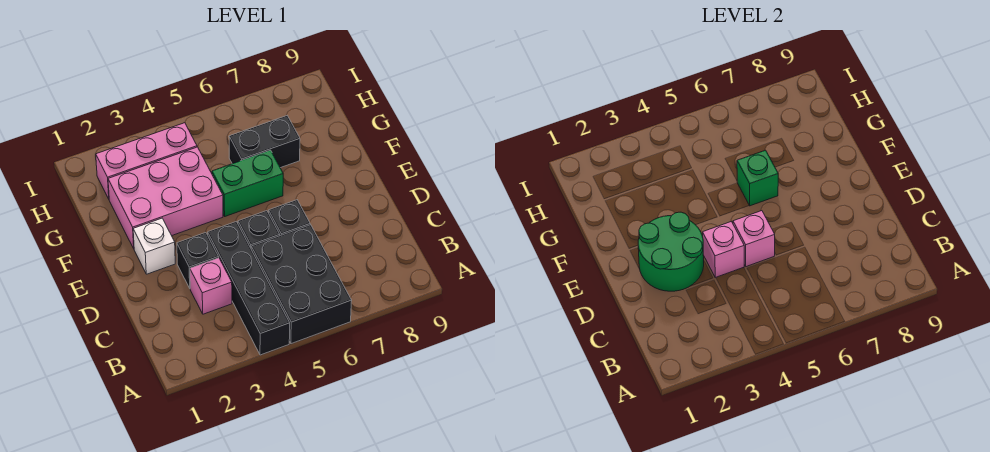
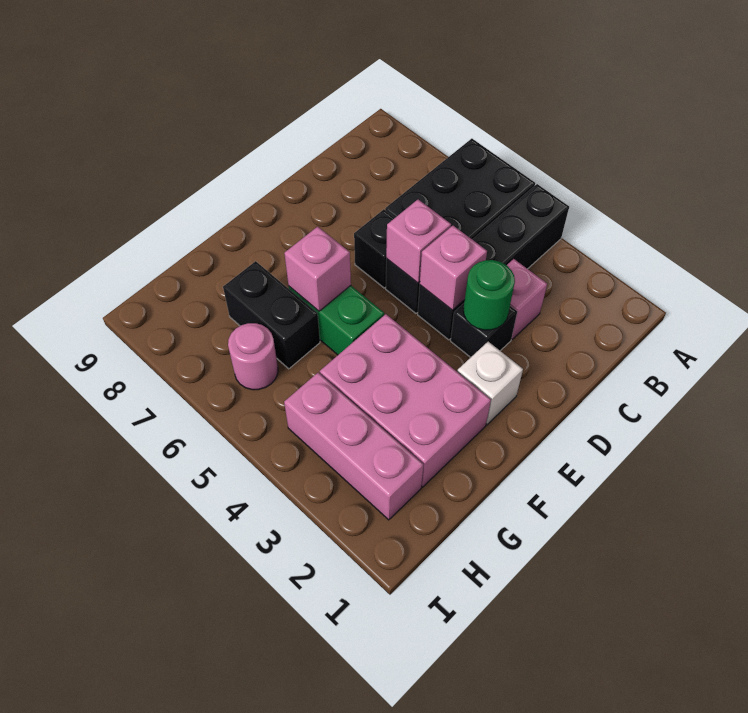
green round brick D2:E3 level 2 -> green round brick D3 level 2
green brick F6 level 2 -> pink brick F6 level 2
none -> pink round brick H6 level 1

